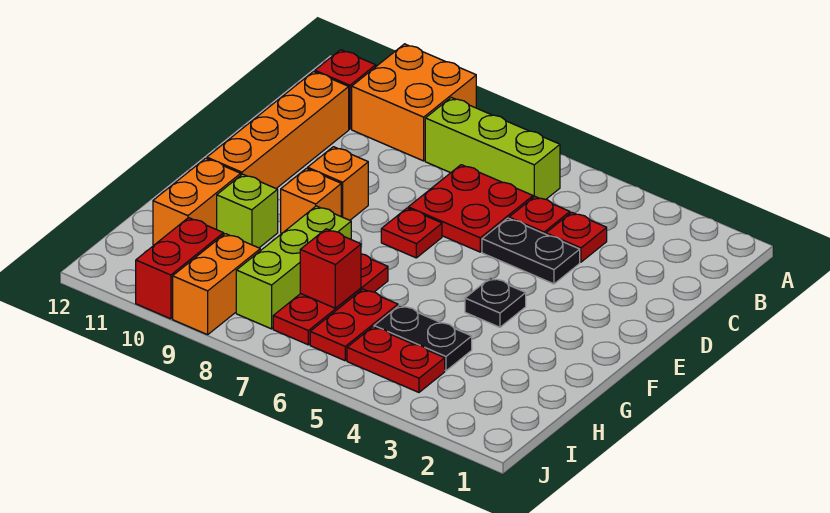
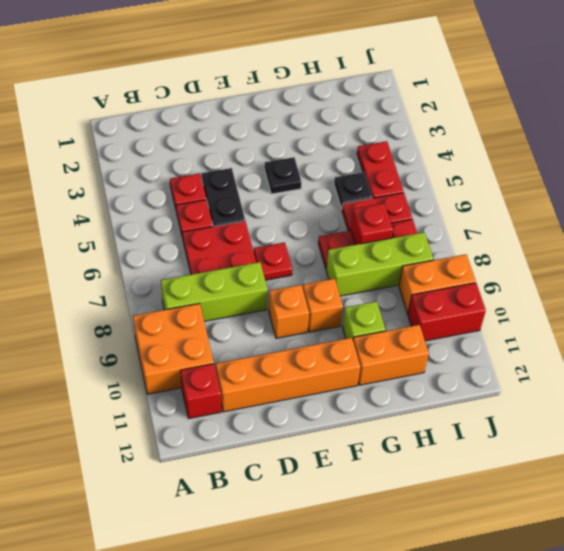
lime brick B6:B8 level 1 -> lime brick B8:D8 level 1
black plate H4:H5 level 1 -> black plate H5 level 1

